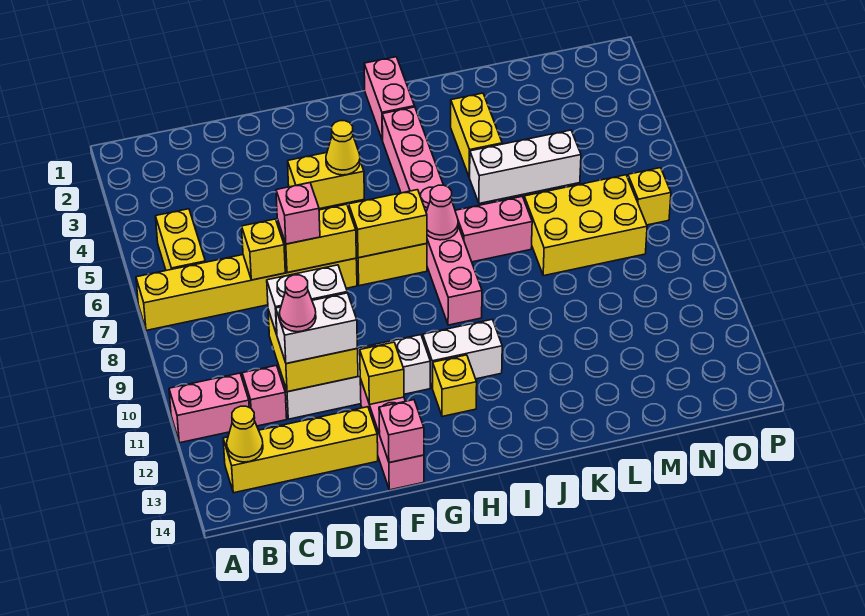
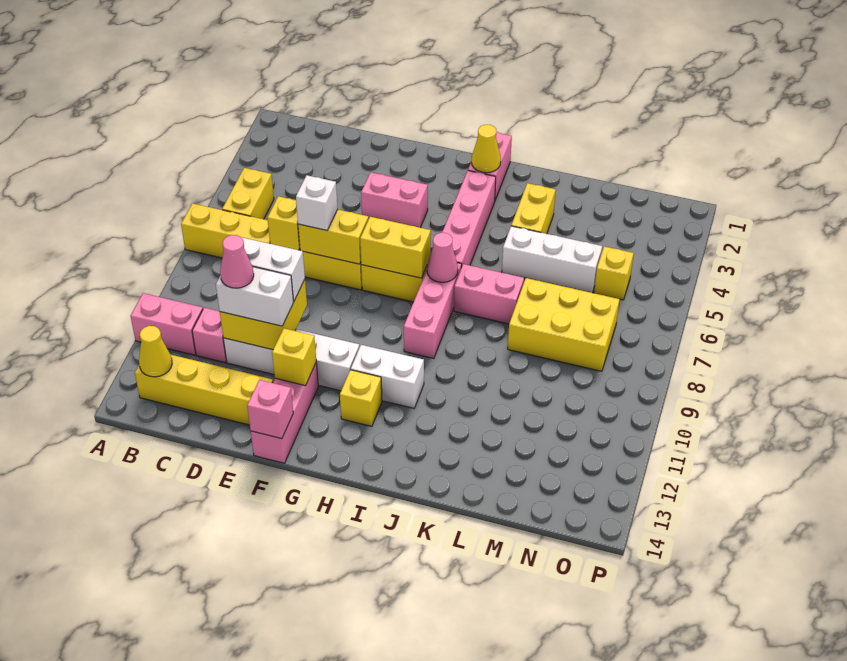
pink brick E7 level 3 -> white brick E7 level 3
yellow brick F4:G4 level 1 -> pink brick F4:G4 level 1
yellow cone G4 level 2 -> yellow cone I2 level 2
yellow brick O7 level 1 -> yellow brick N5 level 1

